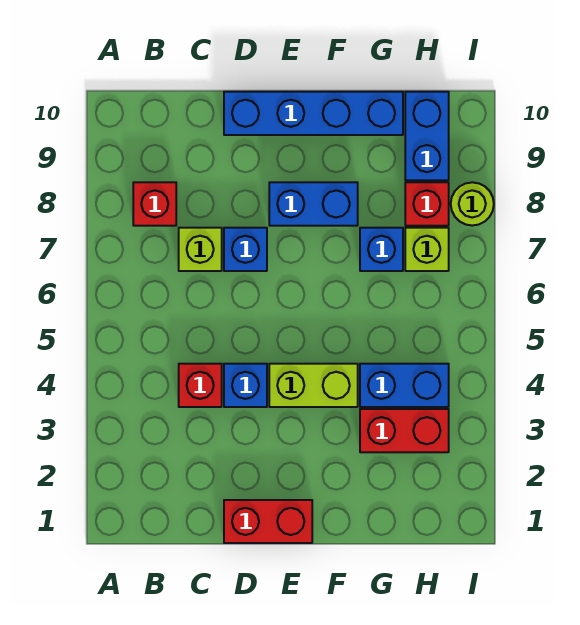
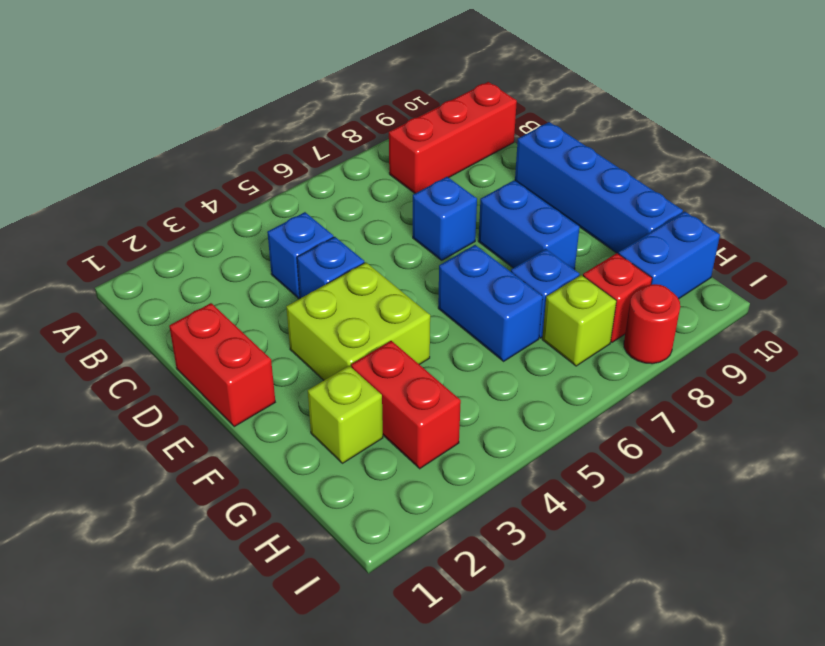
red brick B8 level 1 -> red brick B8:B10 level 1
red brick C4 level 1 -> blue brick C4 level 1
lime brick C7 level 1 -> lime brick G2 level 1
lime brick E4:F4 level 1 -> lime brick E3:F4 level 1
blue brick G4:H4 level 1 -> blue brick F6:G6 level 1
lime round brick I8 level 1 -> red round brick I8 level 1

